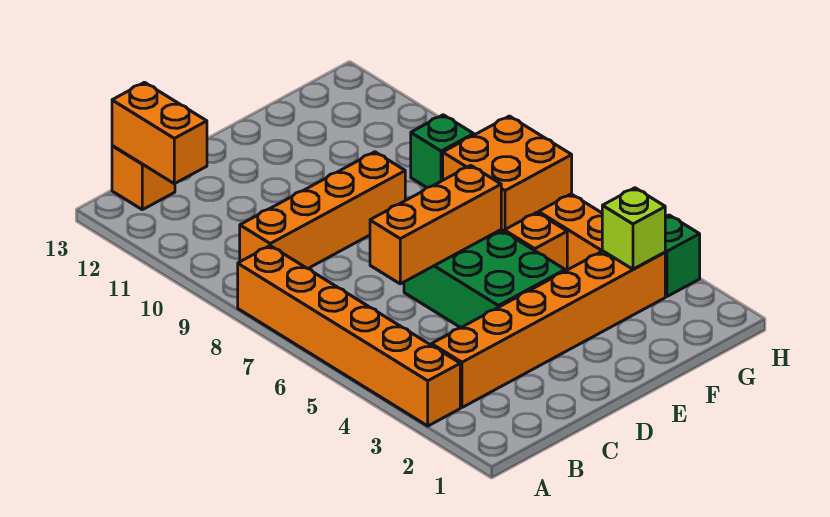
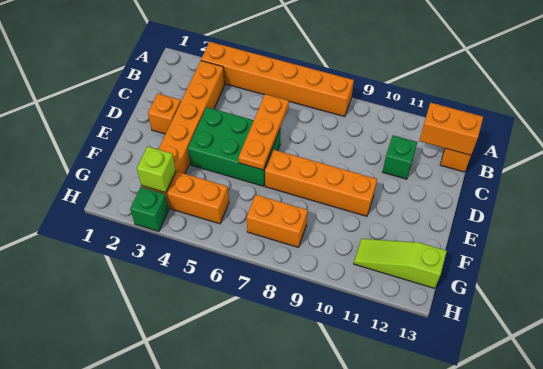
orange brick B9:E9 level 1 -> orange brick E7:E10 level 1
orange brick C6:E6 level 2 -> orange plate C6:E6 level 2
orange brick F5 level 1 -> orange brick D2 level 1
orange brick G7:H8 level 1 -> orange brick G7:G8 level 1
green brick G9 level 1 -> green brick C11 level 1
none -> lime slope G11:G13 level 1 top 13

